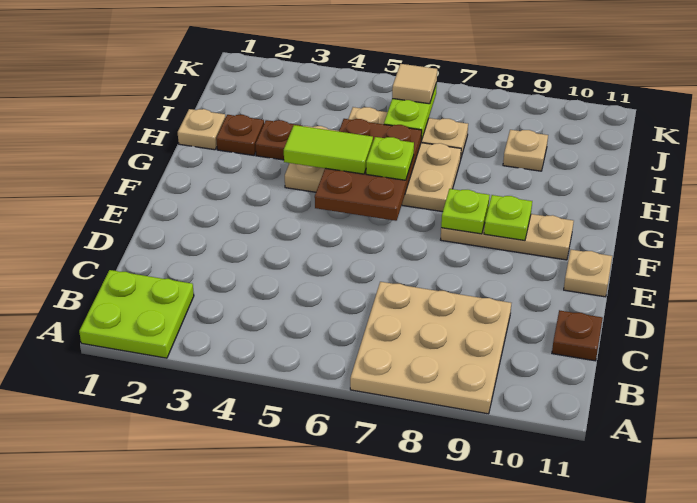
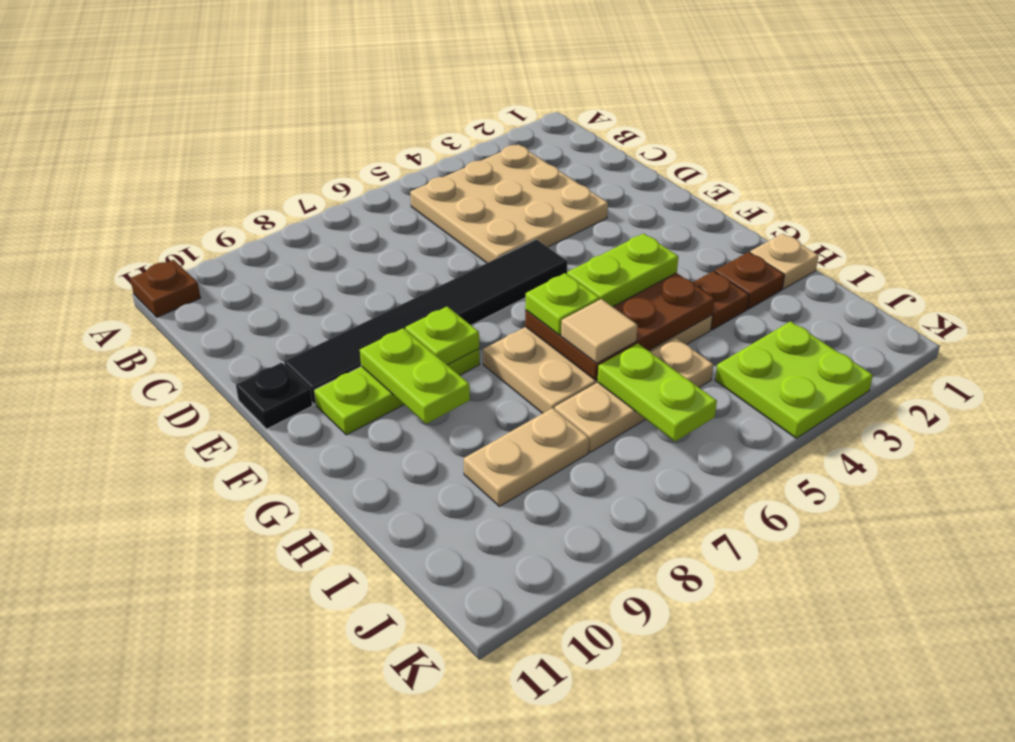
lime plate A1:B2 level 1 -> lime plate J3:K4 level 1
tan plate A7:C9 level 1 -> tan plate B3:D5 level 1
brown plate C11 level 1 -> brown plate A11 level 1
none -> black tile E5:E10 level 1
tan plate E11 level 1 -> black plate E11 level 1
brown plate F5:H6 level 2 -> brown plate G4:H6 level 2
tan plate F8:F10 level 1 -> lime plate F8:F10 level 1
lime plate F9 level 2 -> lime plate F9:G9 level 2
lime tile G4:G5 level 3 -> lime plate G4:G5 level 3
tan plate I9 level 1 -> tan plate I8:I9 level 1
tan tile J6 level 3 -> tan tile H6 level 3

